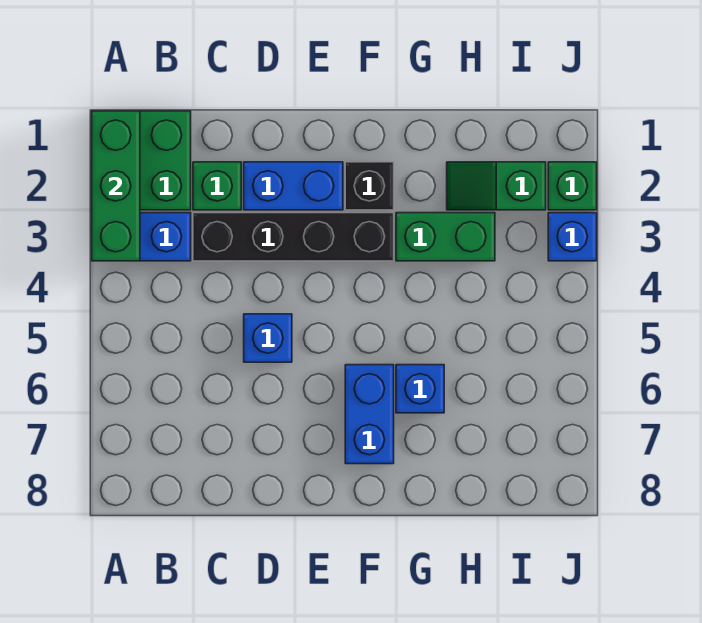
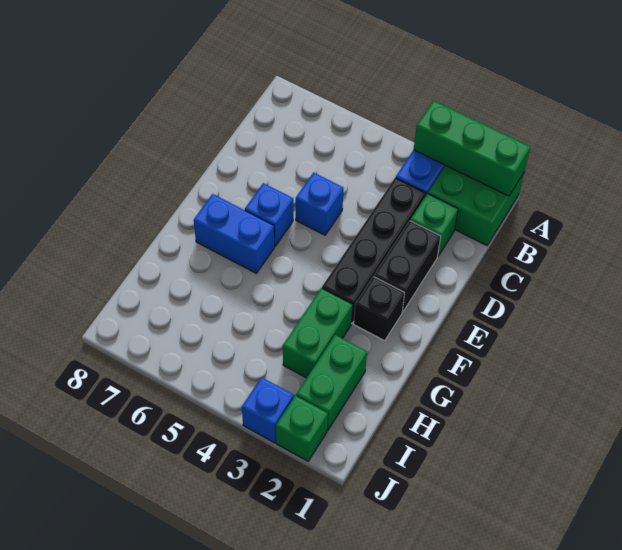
blue brick D2:E2 level 1 -> black brick D2:E2 level 1
blue brick G6 level 1 -> blue brick E6 level 1
green slope H2:I2 level 1 top I -> green brick H2:I2 level 1

